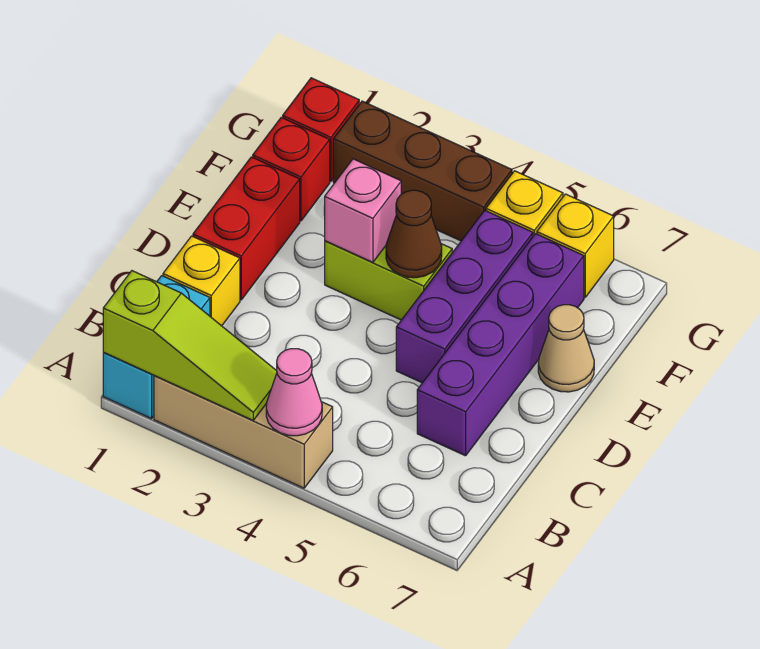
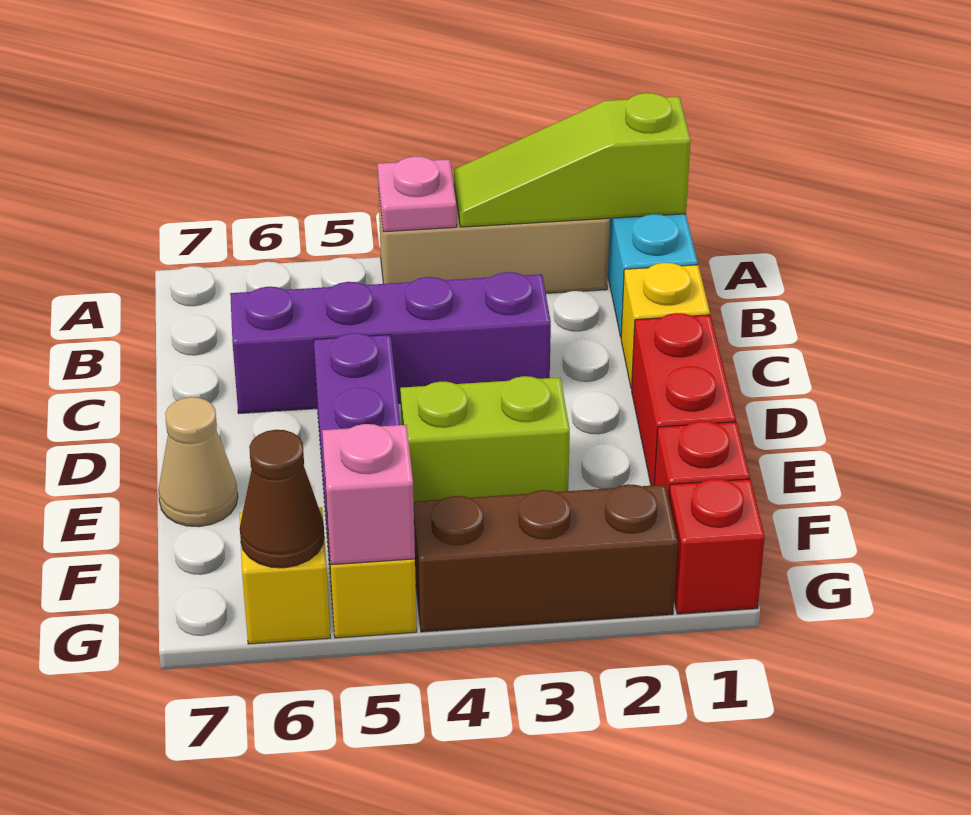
pink cone A4 level 2 -> pink plate A4 level 2
purple brick C6:F6 level 1 -> purple brick C3:C6 level 1
pink brick E3 level 2 -> pink brick G5 level 2
brown cone E4 level 2 -> brown cone G6 level 2

